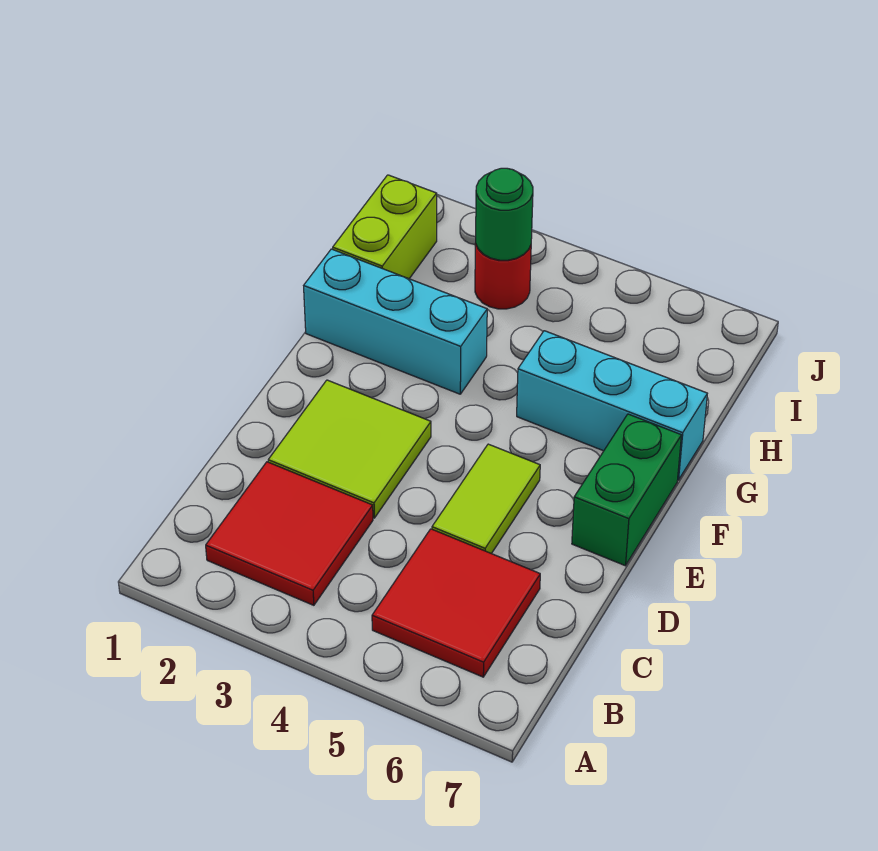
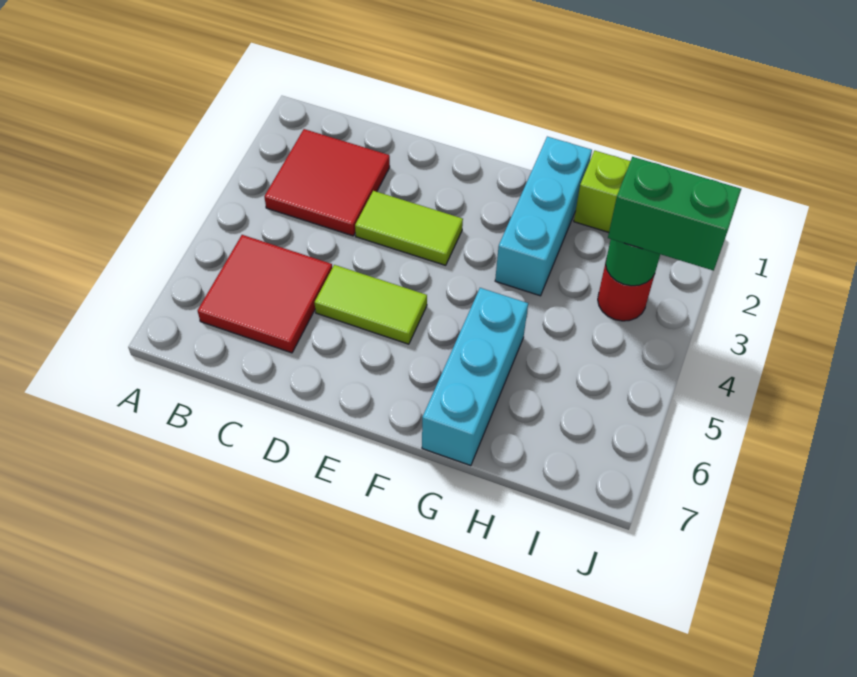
lime tile D2:E3 level 1 -> lime tile D3:E3 level 1
green brick E7:F7 level 1 -> green brick I3:J3 level 3

